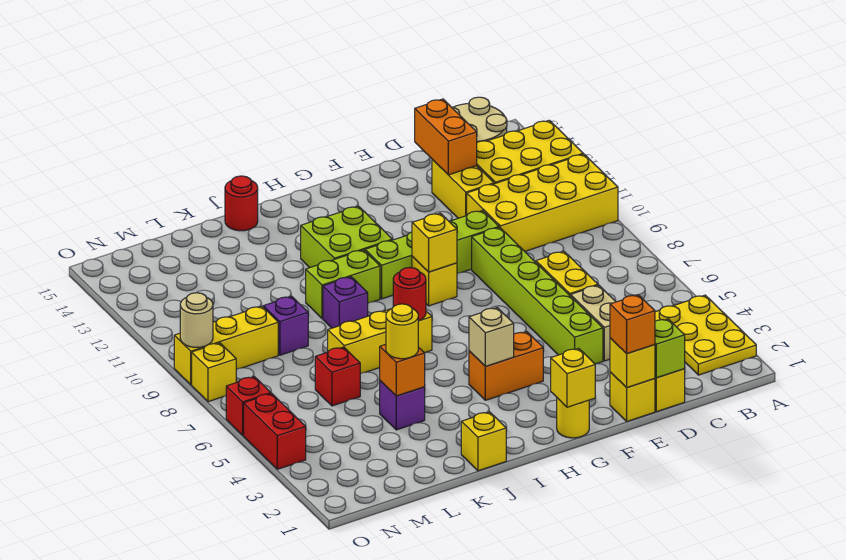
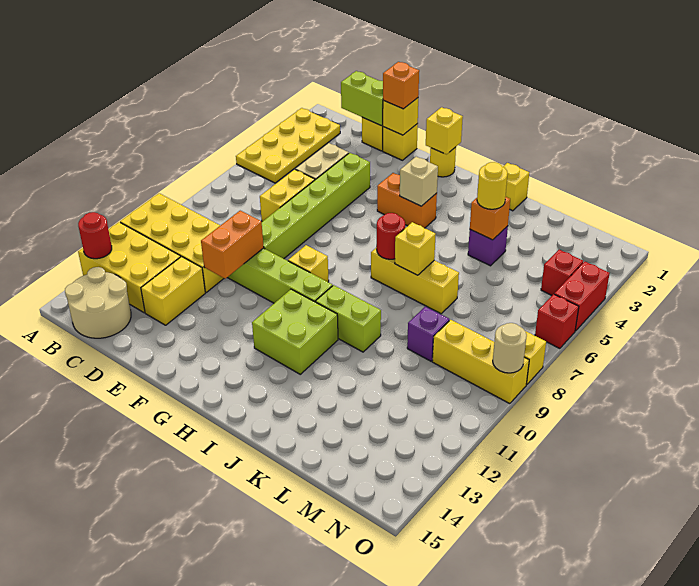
yellow plate A2:B4 level 1 -> yellow plate A2:B5 level 1
lime brick D1 level 2 -> lime brick C1:D1 level 2
orange brick D13:D14 level 2 -> orange brick E10:E11 level 2
yellow brick G9 level 2 -> yellow brick J7 level 2
purple brick J9 level 1 -> none
red round brick J15 level 1 -> red round brick A13 level 2
red brick L6 level 1 -> red brick N4 level 1

